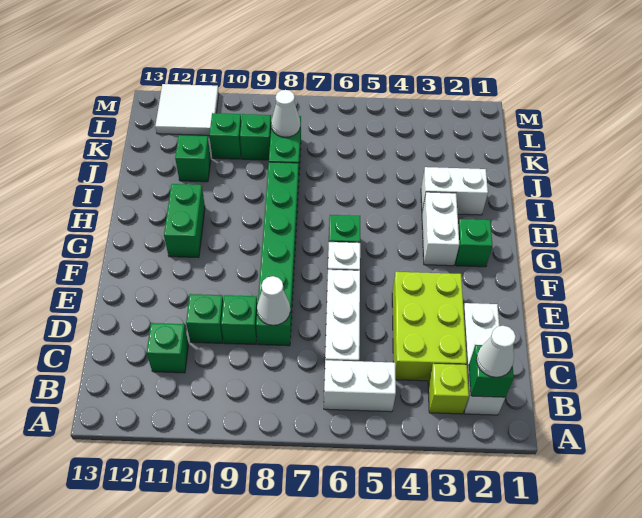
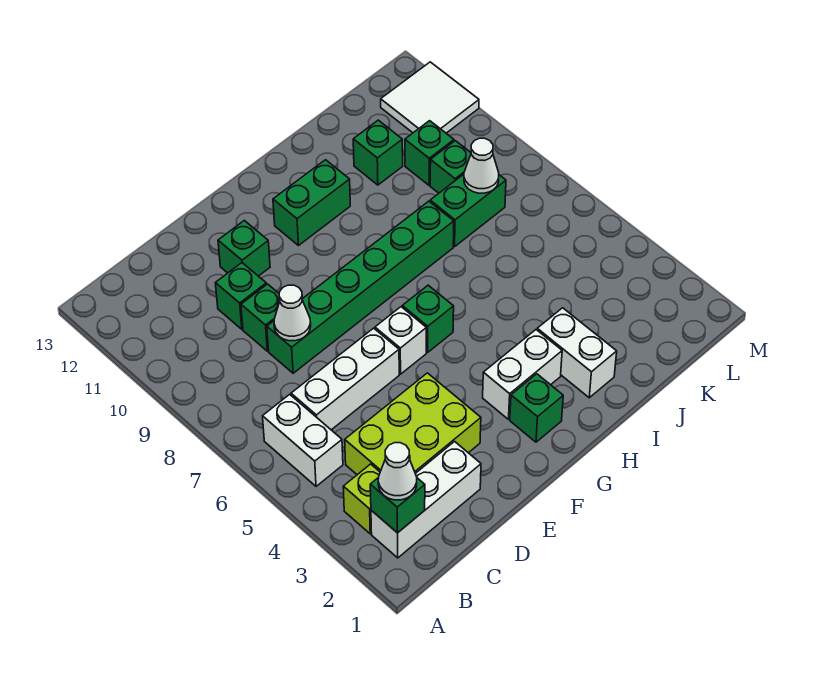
green brick C11 level 1 -> green brick E11 level 1

